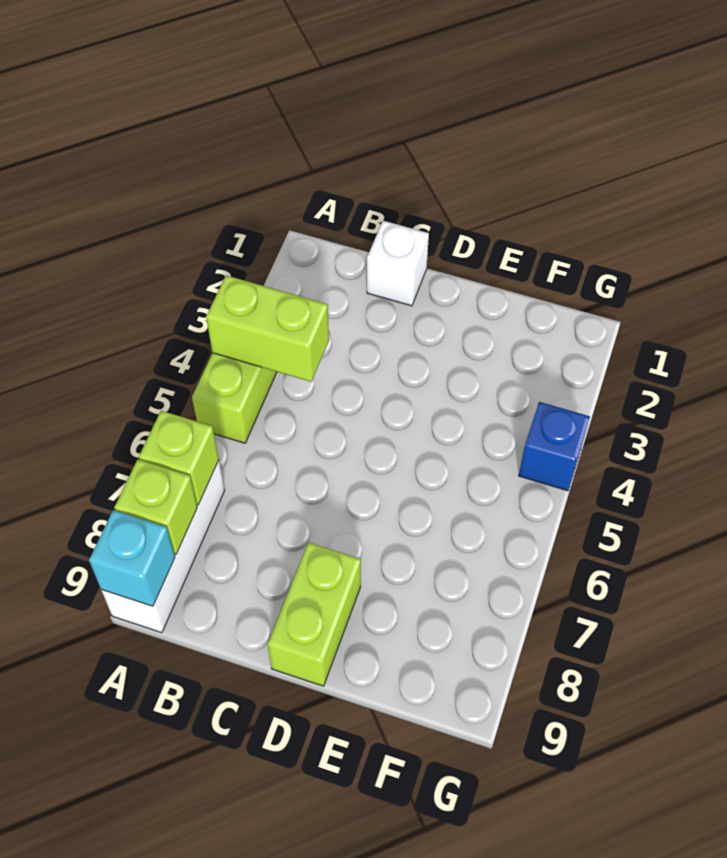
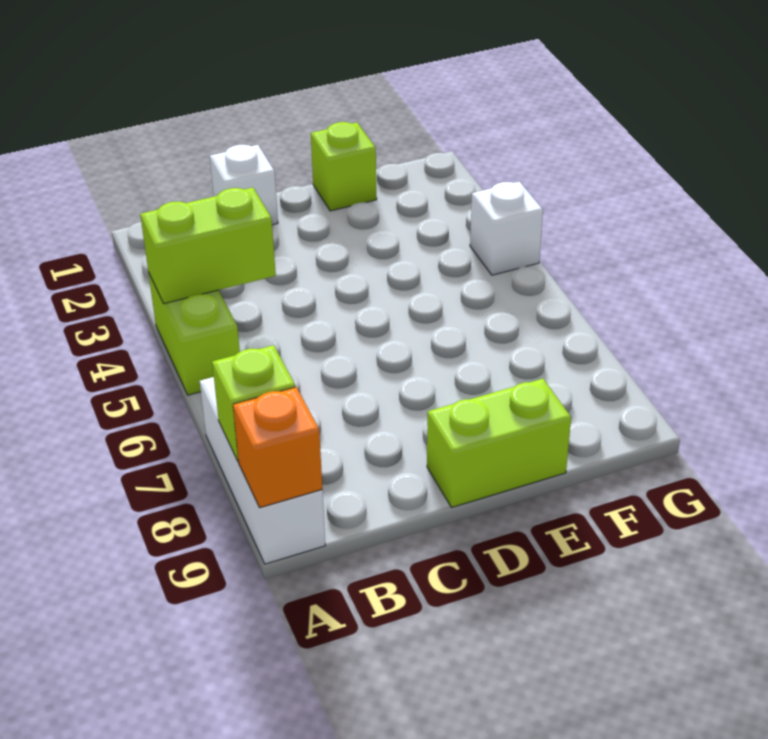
lime brick A7 level 2 -> lime brick E1 level 1
cyan brick A9 level 2 -> orange brick A9 level 2
lime brick D8:D9 level 1 -> lime brick D9:E9 level 1
blue brick G4 level 1 -> white brick G4 level 1

